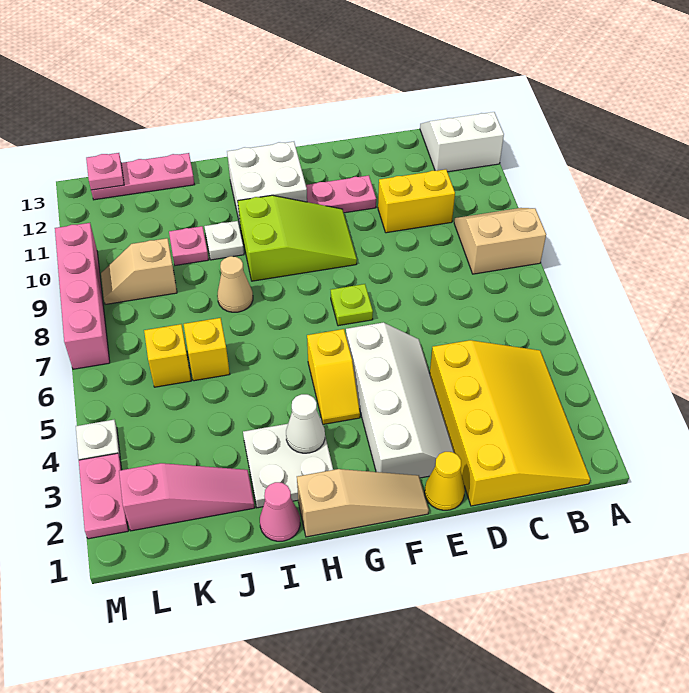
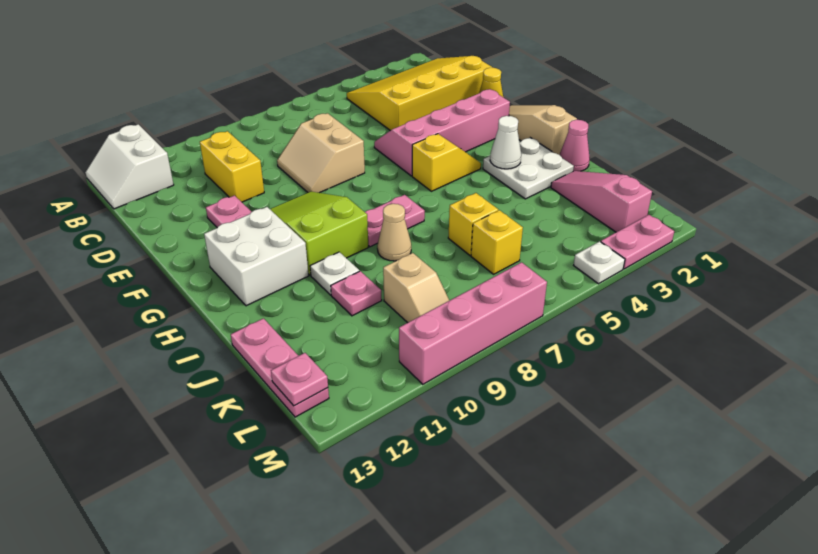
tan slope A8:B9 level 1 top 8 -> tan slope D7:E8 level 1 top 7
white slope E2:F5 level 1 top F -> pink slope E2:F5 level 1 top F
lime plate F7 level 1 -> none
none -> pink plate H7:H8 level 1

